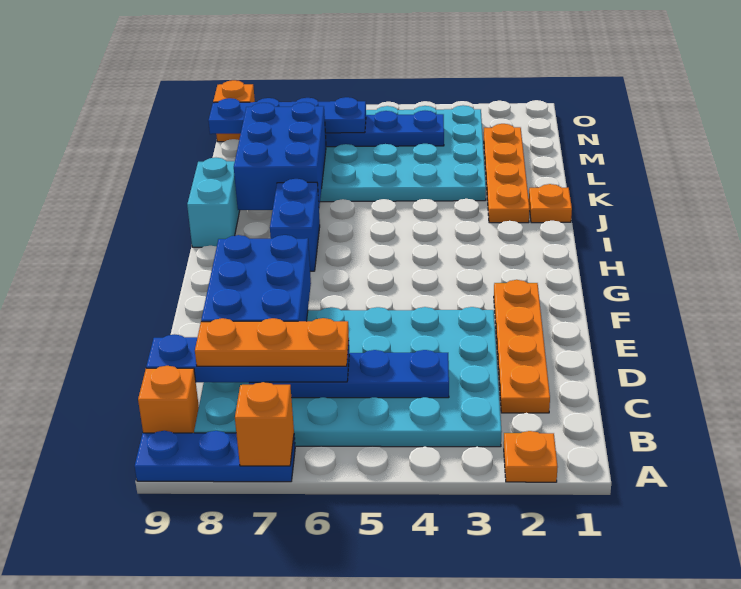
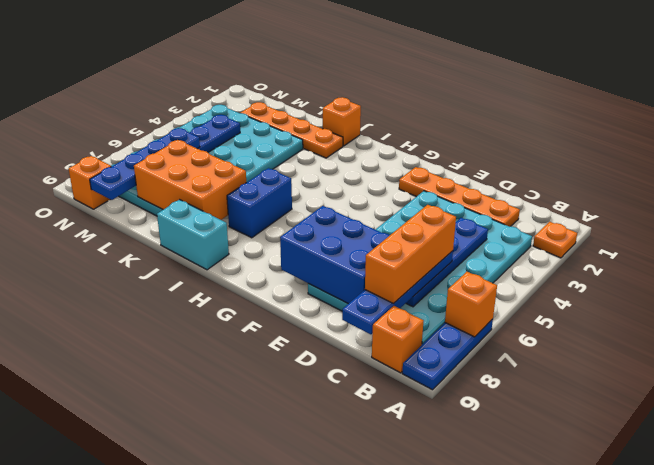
orange plate C6:C8 level 4 -> orange brick C6:C8 level 4
blue brick H7:I7 level 1 -> blue brick I6:I7 level 1
orange plate J1 level 1 -> orange brick J1 level 1
blue brick J7:L8 level 2 -> orange brick J7:L8 level 2

